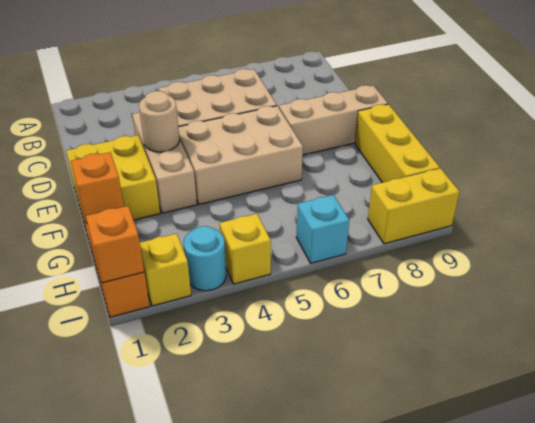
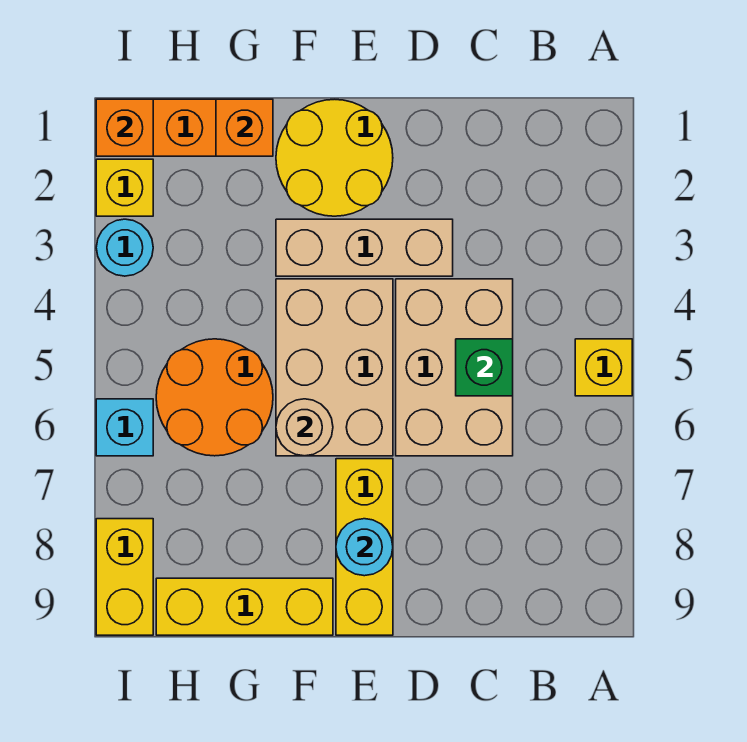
none -> green brick C5 level 2
yellow brick E1:F2 level 1 -> yellow round brick E1:F2 level 1
tan round brick E3 level 2 -> tan round brick F6 level 2
tan brick E7:E9 level 1 -> yellow brick E7:E9 level 1
none -> cyan round brick E8 level 2
none -> orange round brick G5:H6 level 1
yellow brick I4 level 1 -> yellow brick A5 level 1

